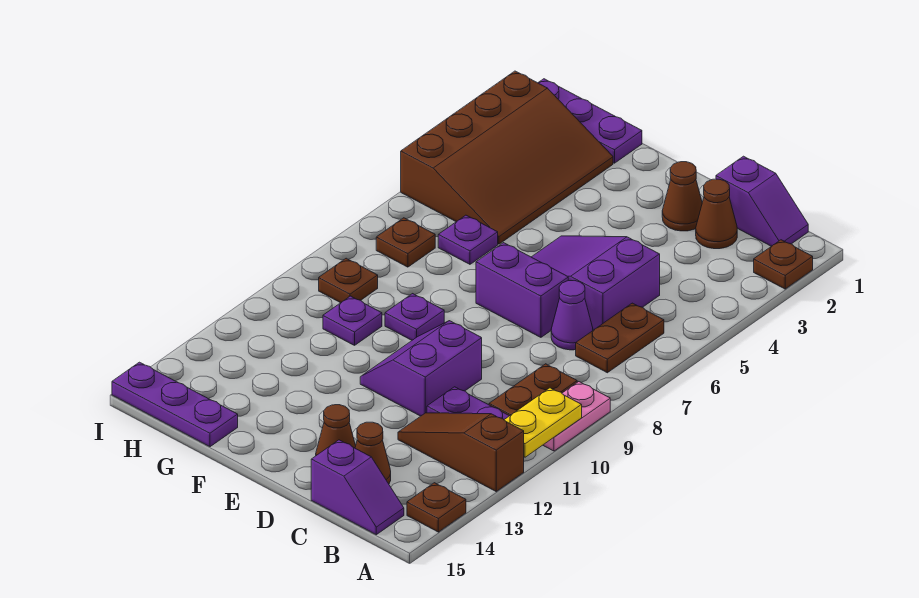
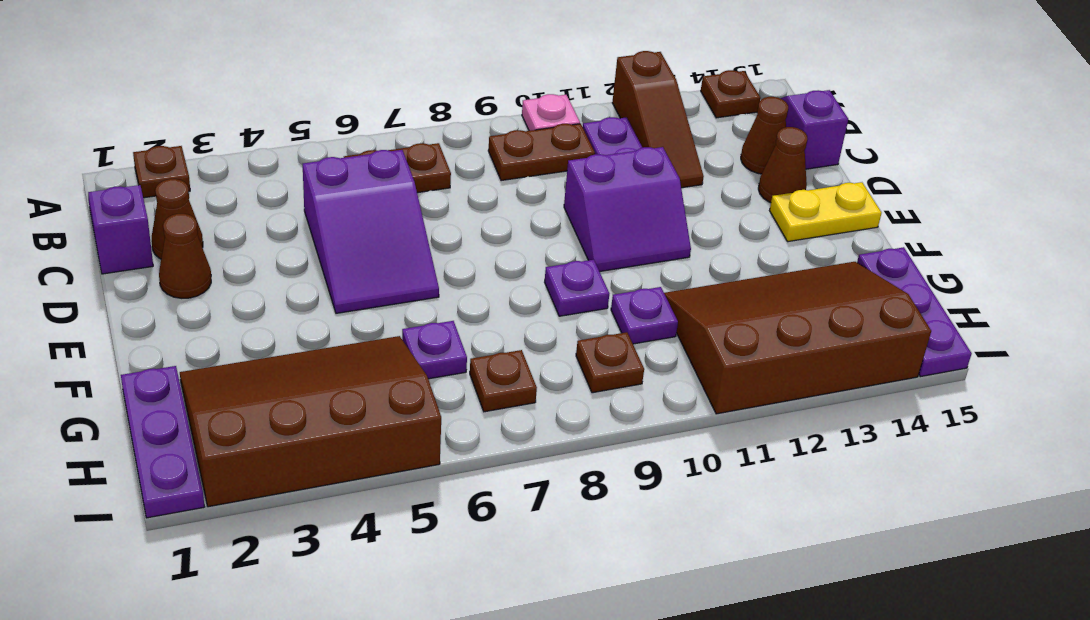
pink plate A9:A10 level 1 -> pink plate A10 level 1
yellow plate A10:A11 level 2 -> yellow plate E14:E15 level 1
purple cone C7 level 1 -> none
purple brick D7:E7 level 1 -> none
none -> brown slope G11:I14 level 1 top I

